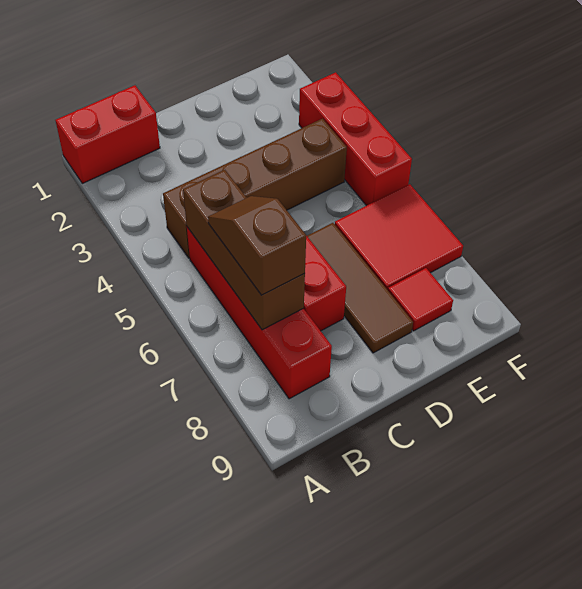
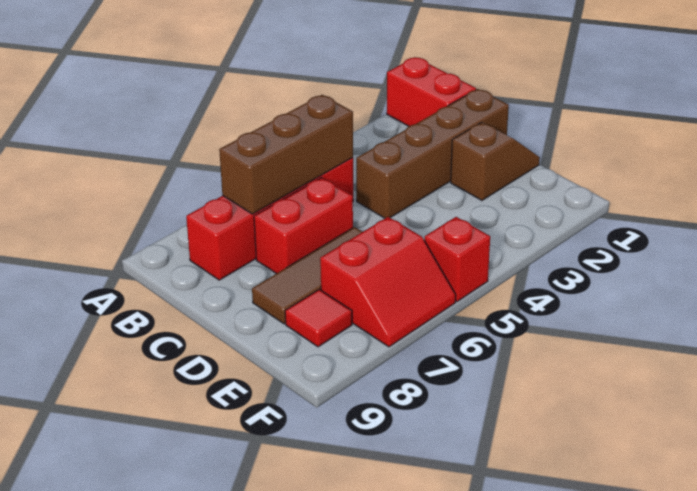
brown brick B4:E4 level 1 -> brown brick C1:C4 level 1
brown slope B6:B7 level 3 top 7 -> brown slope D1:D2 level 1 top 2
red tile E6:F7 level 1 -> red slope E6:F7 level 1 top E
red brick F3:F5 level 1 -> red brick F5 level 1

